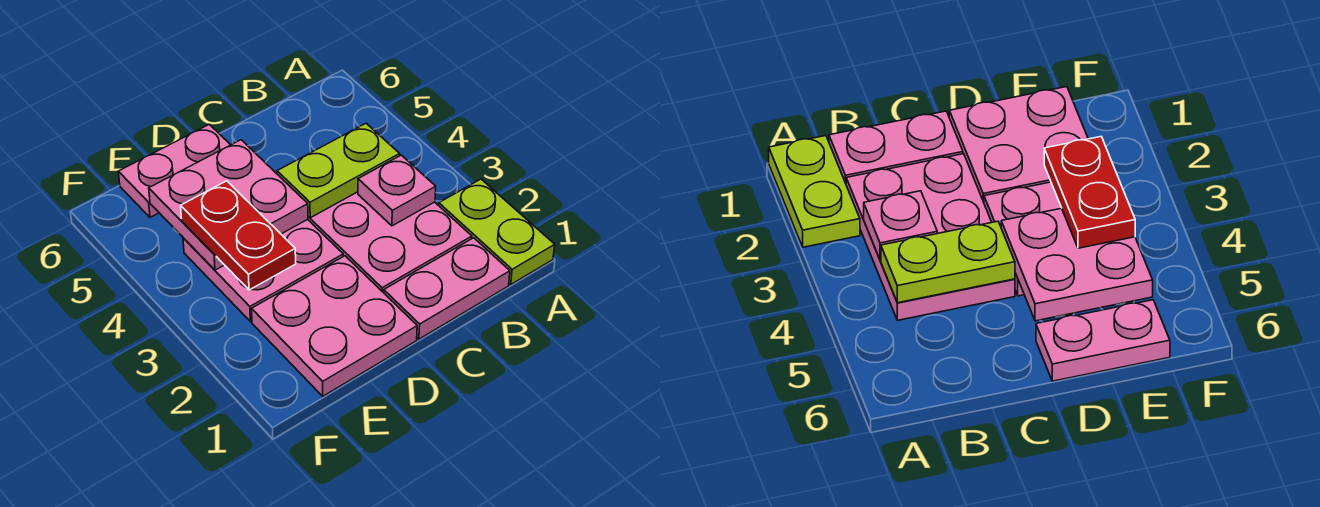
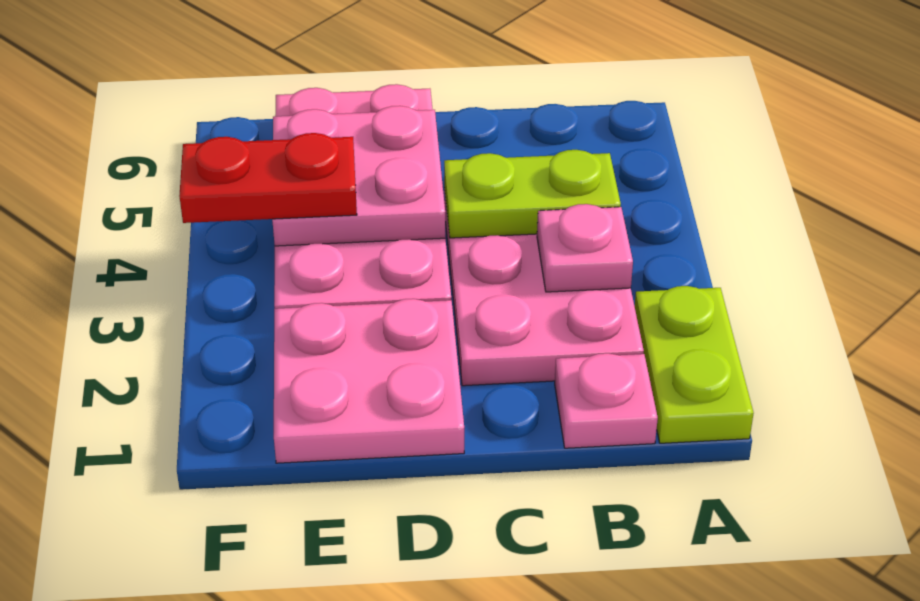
pink plate B1:C1 level 1 -> pink plate B1 level 1
red plate E3:E4 level 3 -> red plate E4:F4 level 3

